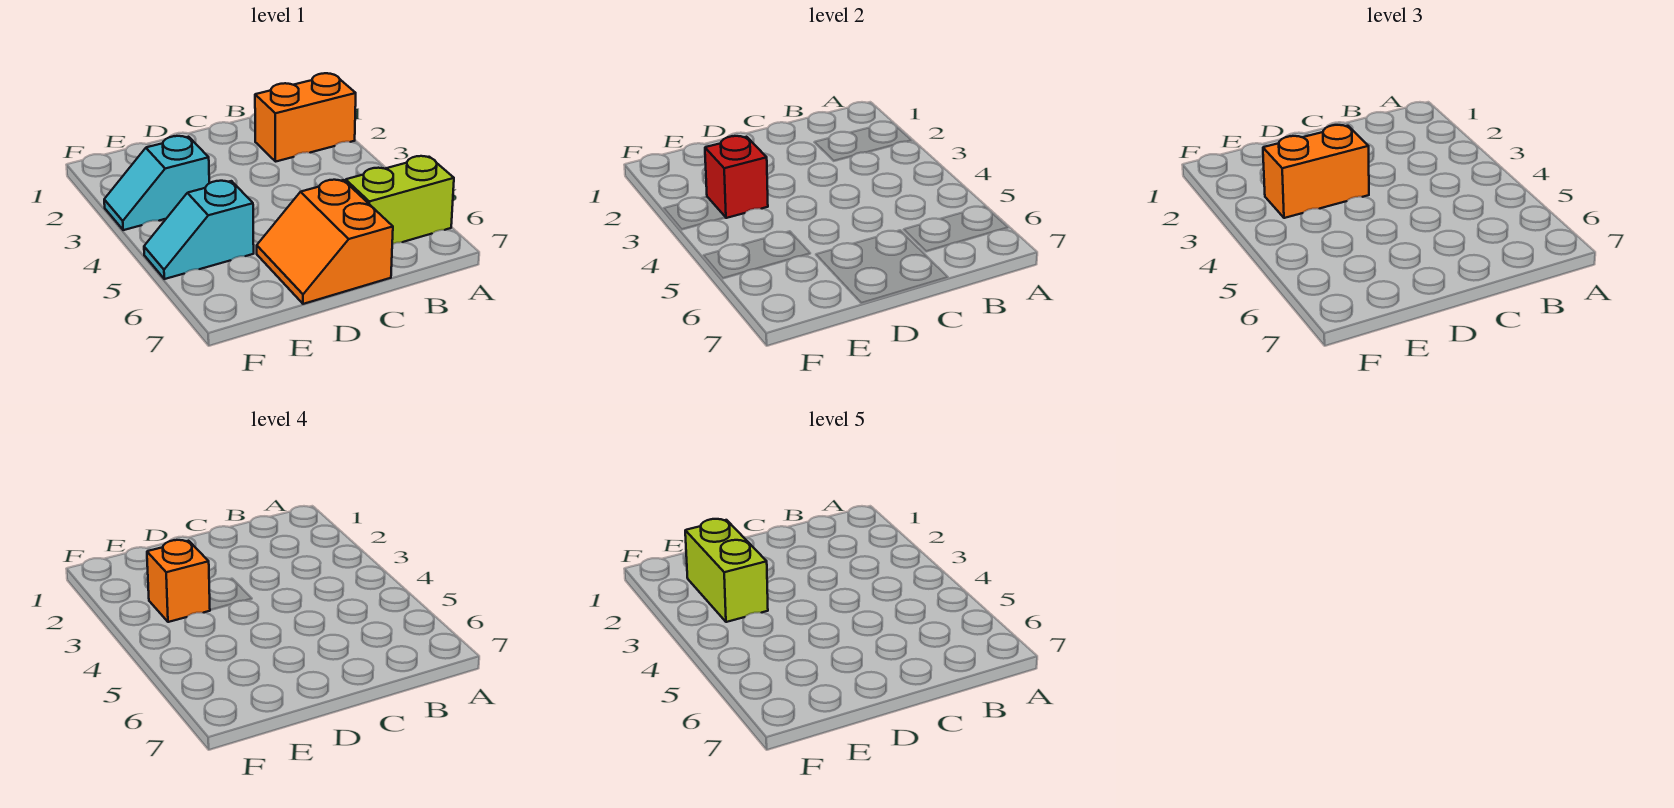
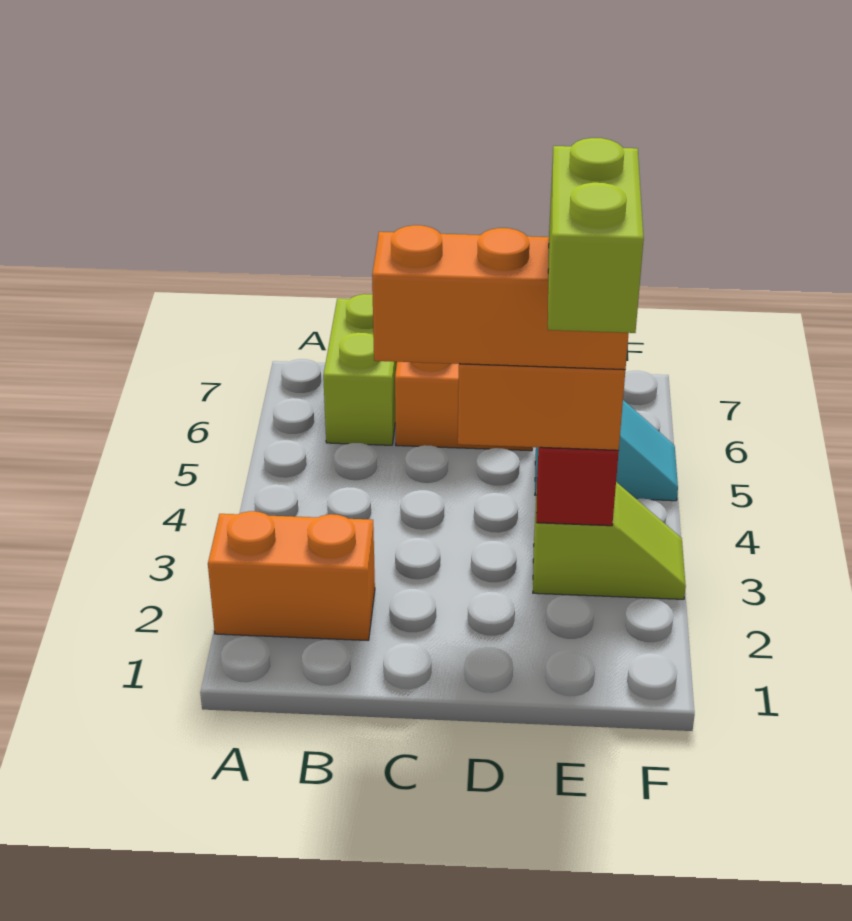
lime brick A6:B6 level 1 -> lime brick B6:B7 level 1
cyan slope E3:F3 level 1 top E -> lime slope E3:F3 level 1 top E
orange brick E3 level 4 -> orange brick C3:E3 level 4

